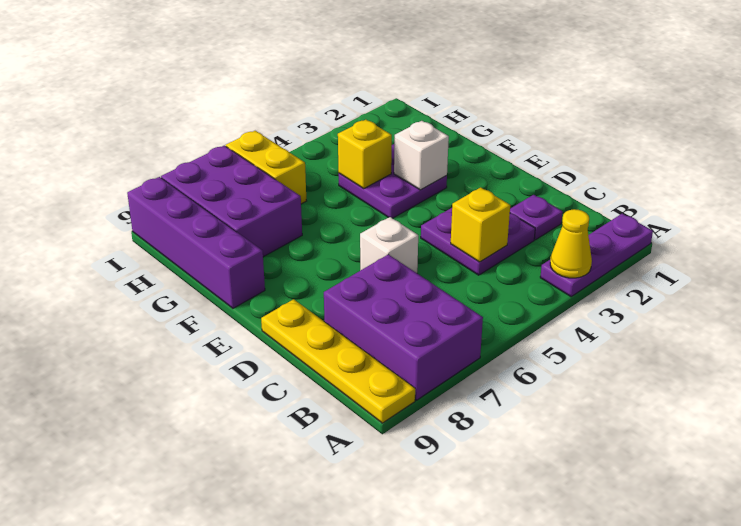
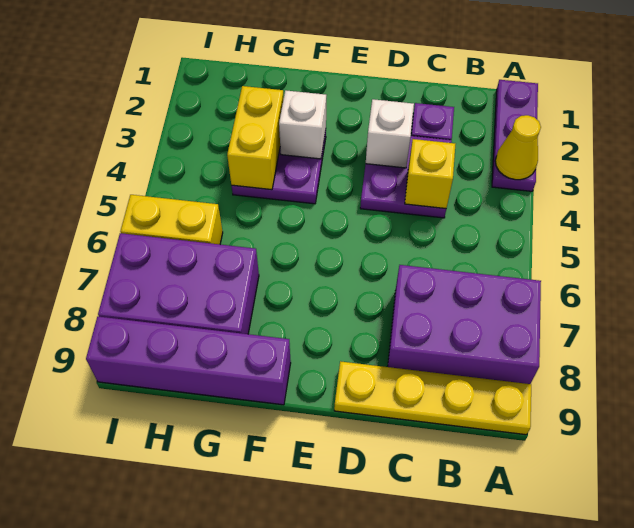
white brick D6 level 1 -> white brick D3 level 2
yellow brick G4 level 2 -> yellow brick G3:G4 level 2

